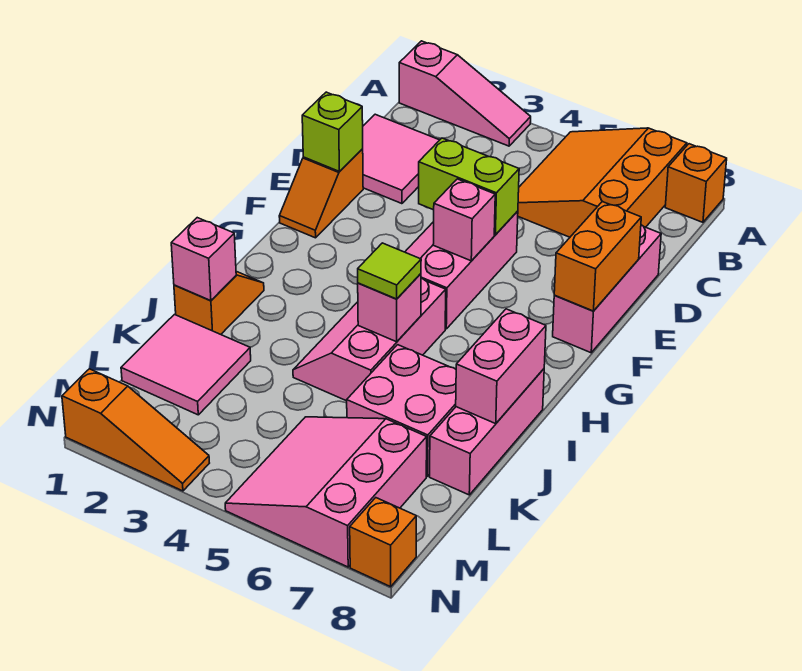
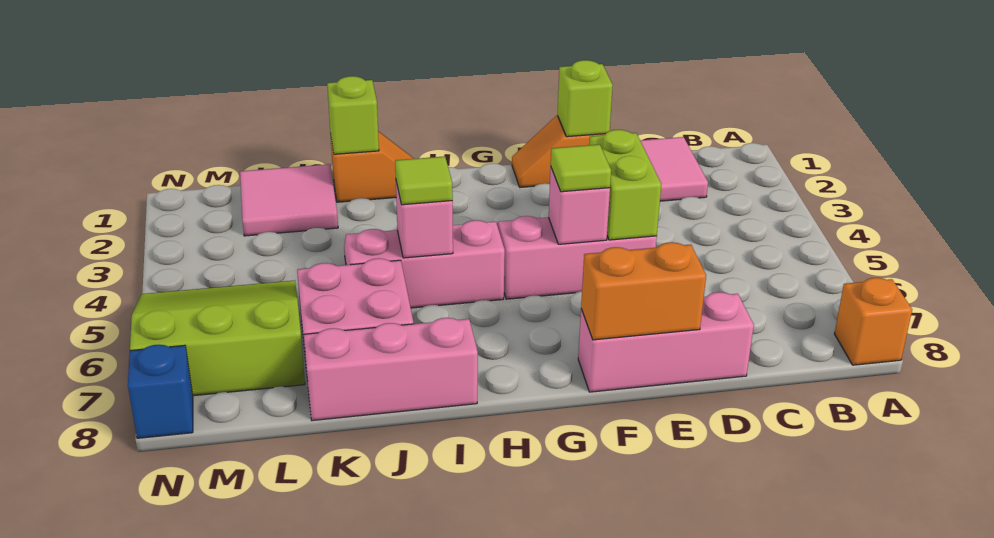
pink slope A1:A3 level 1 top 1 -> none
orange slope A5:C7 level 1 top 7 -> none
none -> lime tile F5 level 3
pink brick I8:J8 level 2 -> none
pink brick J1 level 2 -> lime brick J1 level 2
pink slope L5:N7 level 1 top 7 -> lime slope L5:N7 level 1 top 7
orange slope N1:N3 level 1 top 1 -> none
orange brick N8 level 1 -> blue brick N8 level 1

